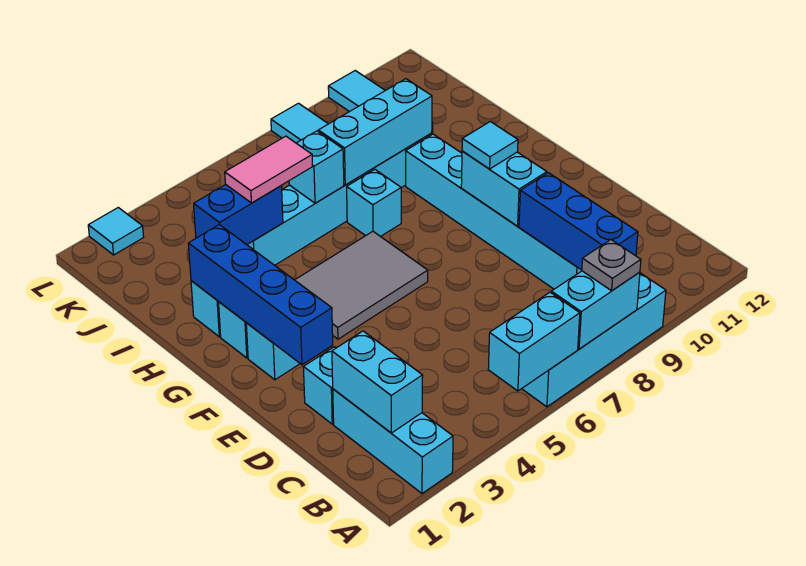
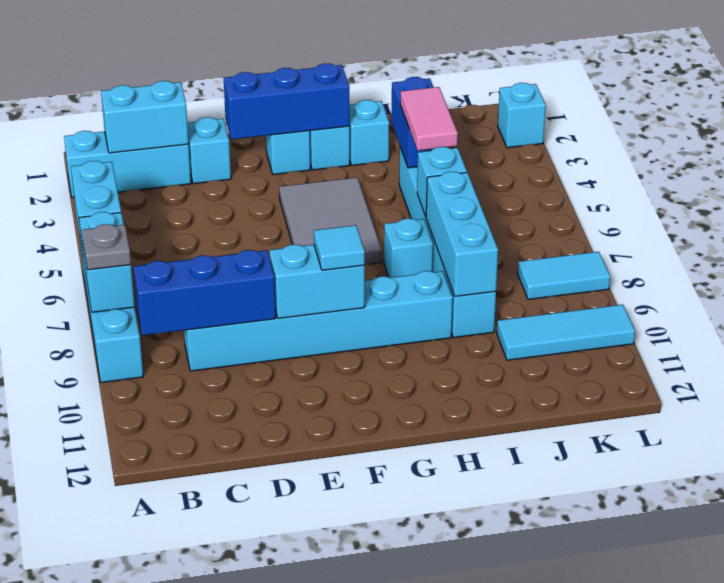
blue brick E2:H2 level 2 -> blue brick E2:G2 level 2
cyan tile L2 level 1 -> cyan brick L2 level 1

